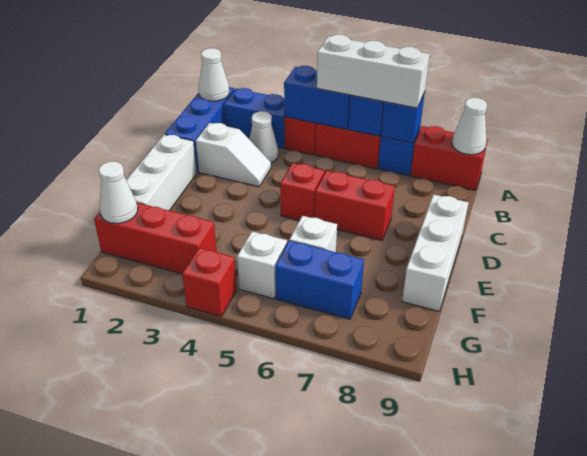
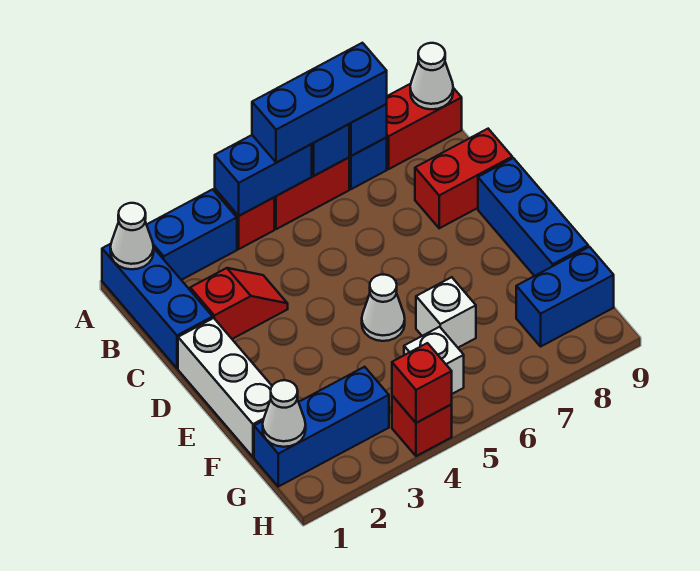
white brick A5:A7 level 3 -> blue brick A5:A7 level 3
white cone B3 level 1 -> white cone E5 level 1
white slope C2:C3 level 1 top 2 -> red slope C2:C3 level 1 top 2
red brick D5 level 1 -> red brick H4 level 2
red brick D6:D7 level 1 -> red brick C8:C9 level 1
white brick D9:F9 level 1 -> blue brick D9:F9 level 1
red brick G1:G3 level 1 -> blue brick G1:G3 level 1
blue brick G6:G7 level 1 -> blue brick G8:G9 level 1

